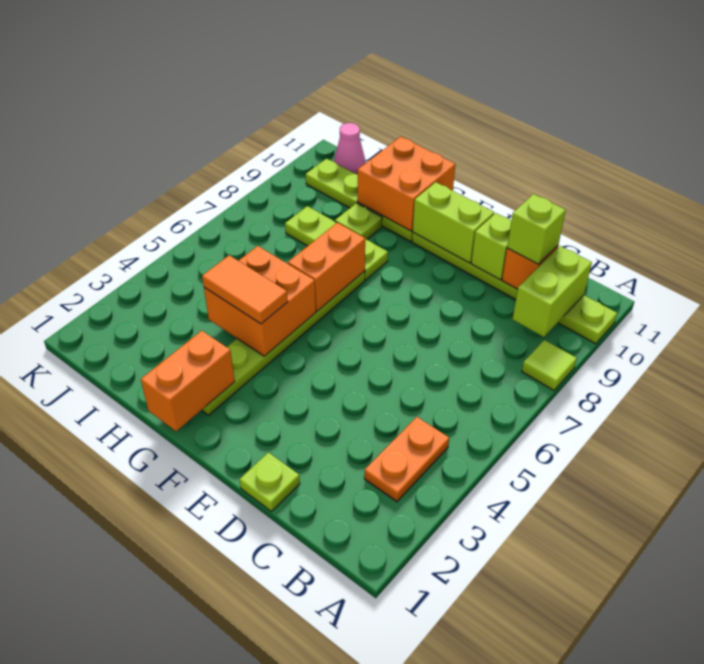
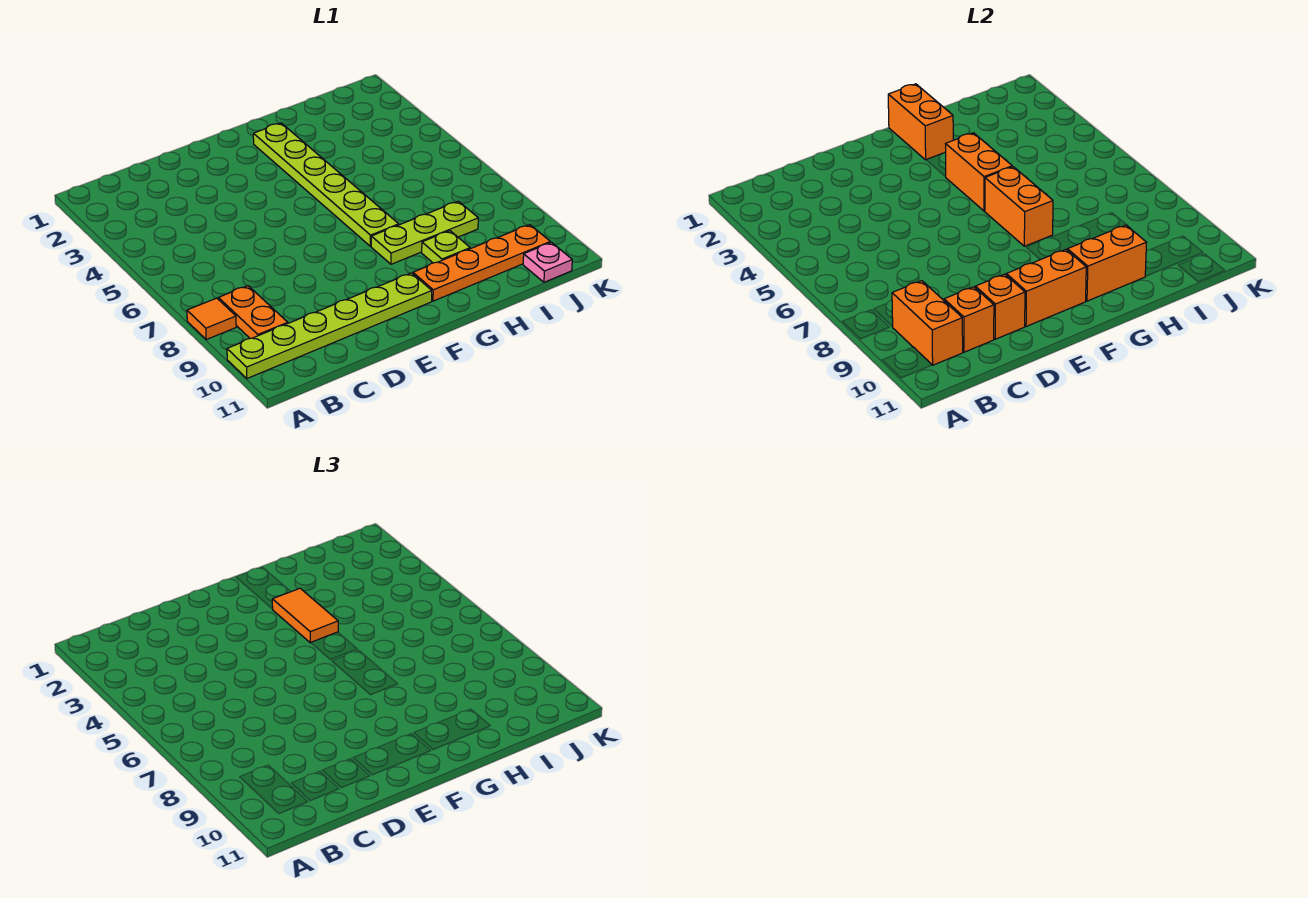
lime tile A8 level 1 -> orange tile A8 level 1
orange plate B3:B4 level 1 -> orange plate B8:B9 level 1
lime brick B9:B10 level 2 -> orange brick B9:B10 level 2
lime brick C10 level 3 -> none
lime plate D1 level 1 -> none
lime brick D10 level 2 -> orange brick D10 level 2
lime brick E10:F10 level 2 -> orange brick E10:F10 level 2
orange brick G4:H5 level 2 -> orange brick G4:G5 level 2
orange tile G4:H4 level 3 -> orange tile G3:G4 level 3
lime plate G10:J10 level 1 -> orange plate G10:J10 level 1
orange brick G10:H11 level 2 -> orange brick G10:H10 level 2
pink cone J11 level 1 -> pink plate J11 level 1

